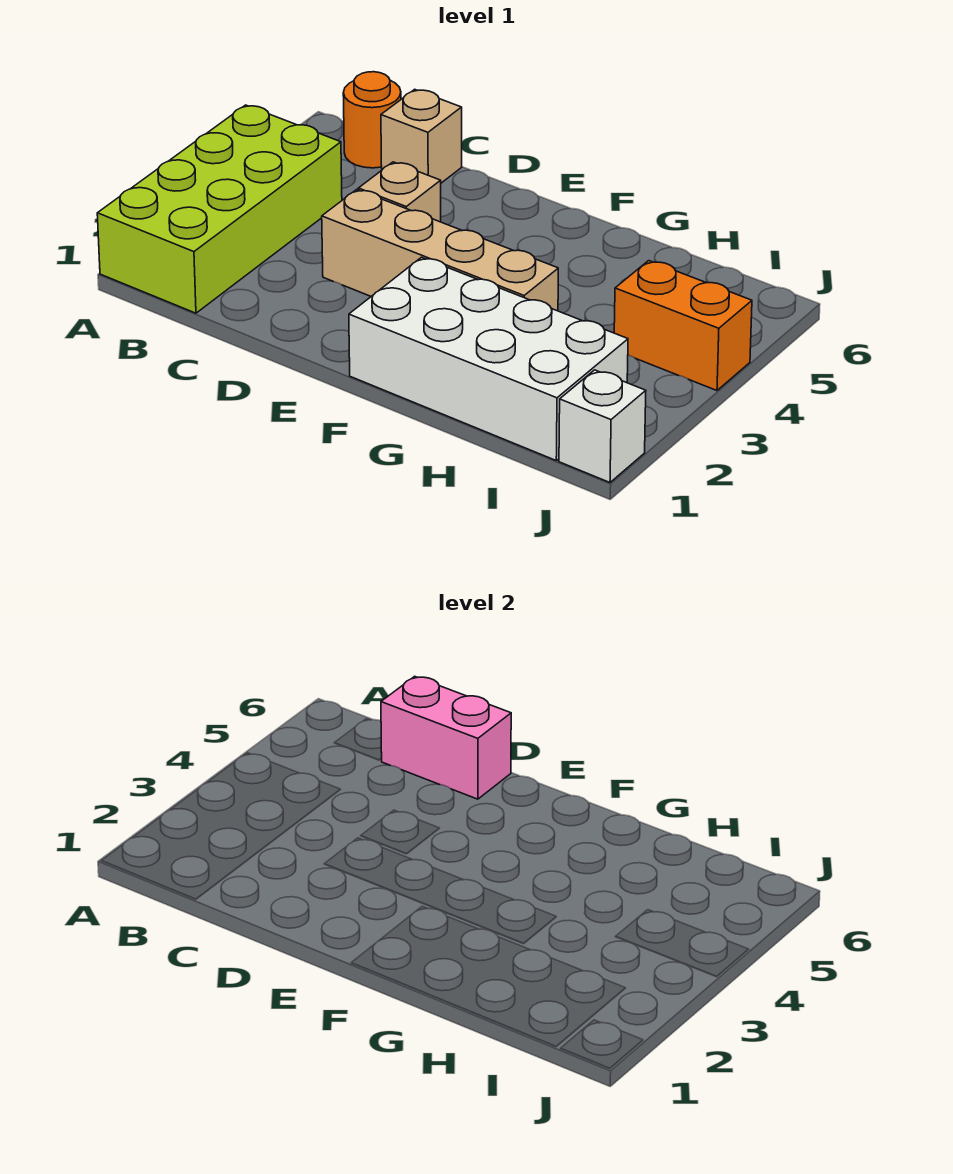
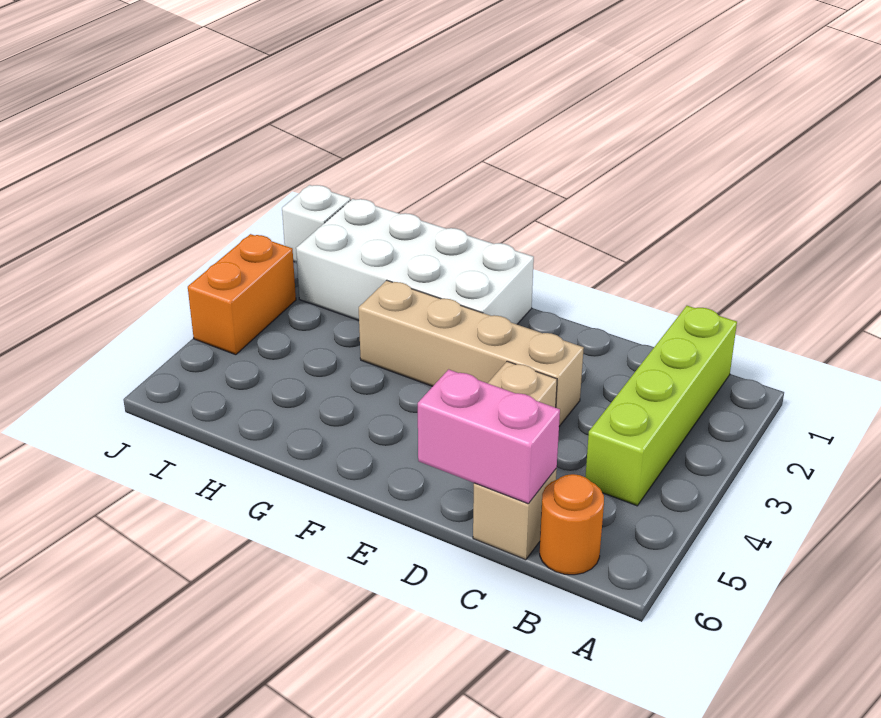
lime brick A1:B4 level 1 -> lime brick B1:B4 level 1
orange brick I4:J4 level 1 -> orange brick J3:J4 level 1

